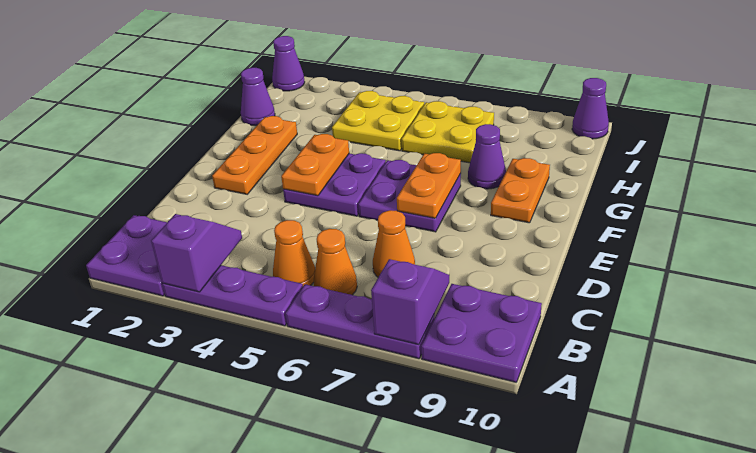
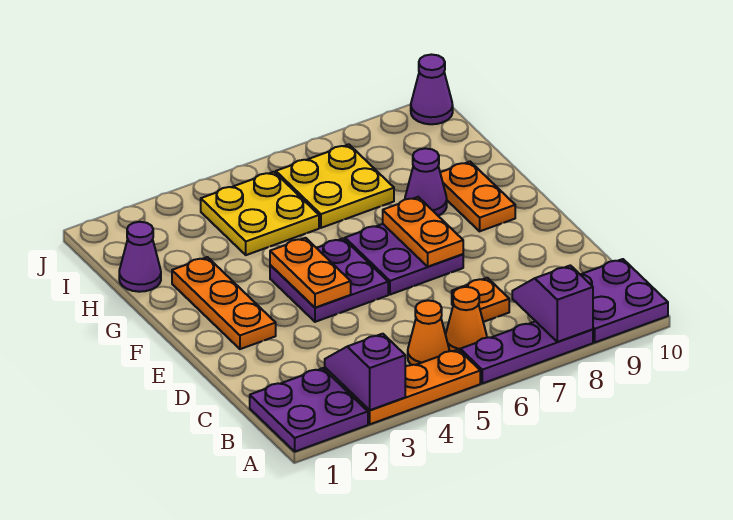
purple plate A3:A5 level 1 -> orange plate A3:A5 level 1
orange cone C7 level 1 -> orange plate C7 level 1
purple cone J1 level 1 -> none

